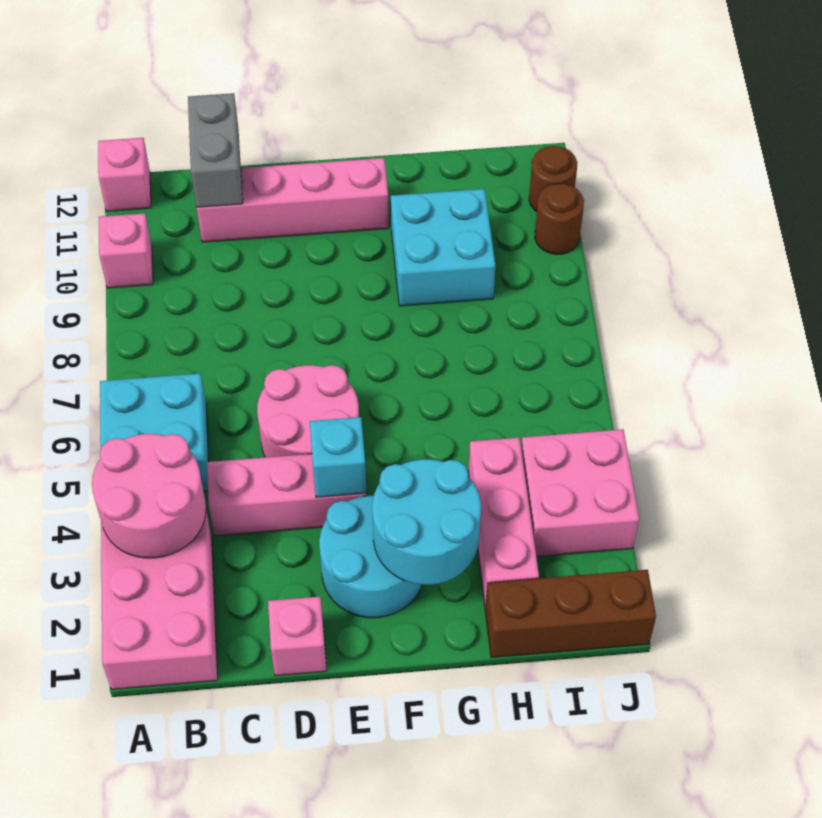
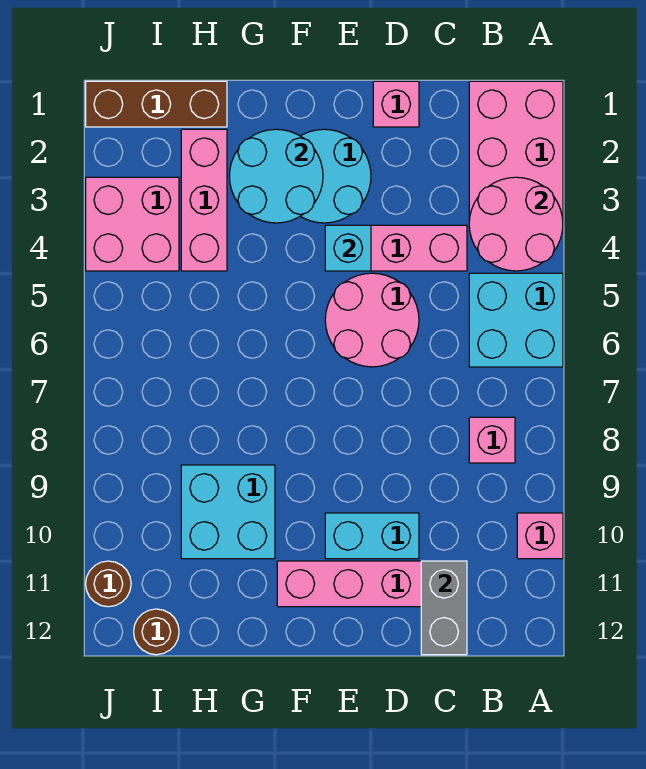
pink brick A12 level 1 -> pink brick B8 level 1
none -> cyan brick D10:E10 level 1
brown round brick J10 level 1 -> brown round brick I12 level 1

